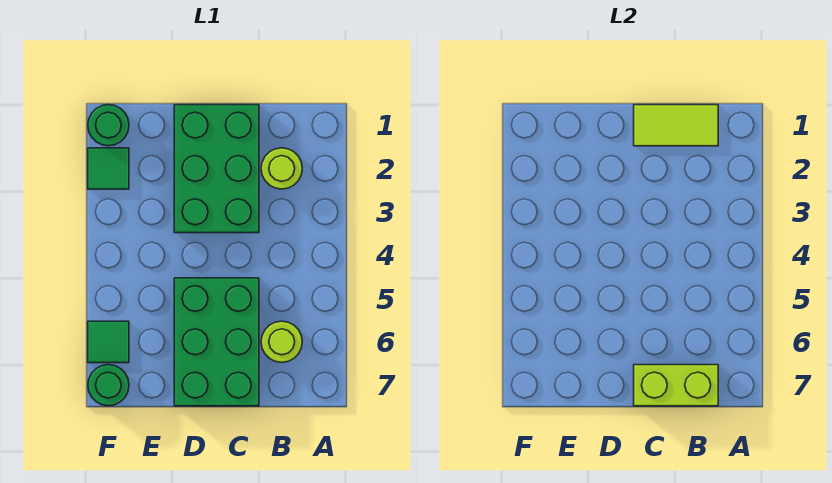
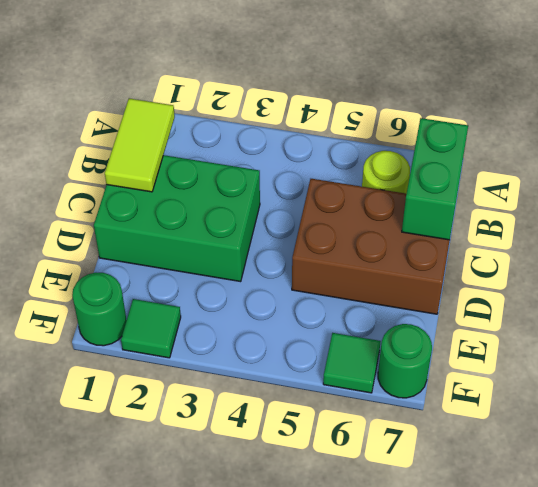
lime round brick B2 level 1 -> none
lime brick B7:C7 level 2 -> green brick B7:C7 level 2
green brick C5:D7 level 1 -> brown brick C5:D7 level 1

